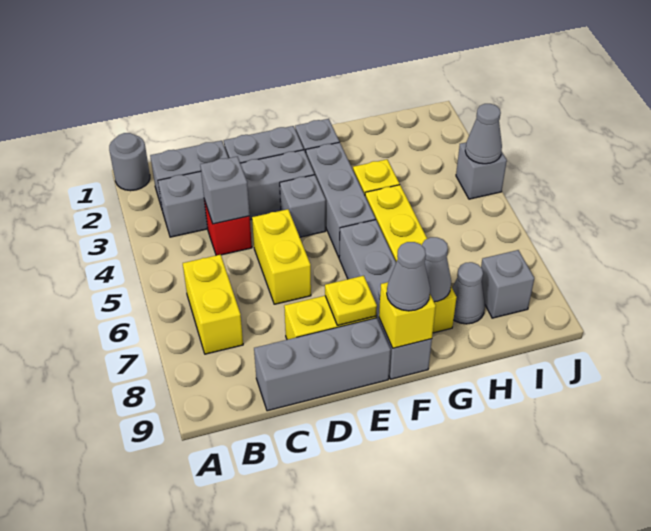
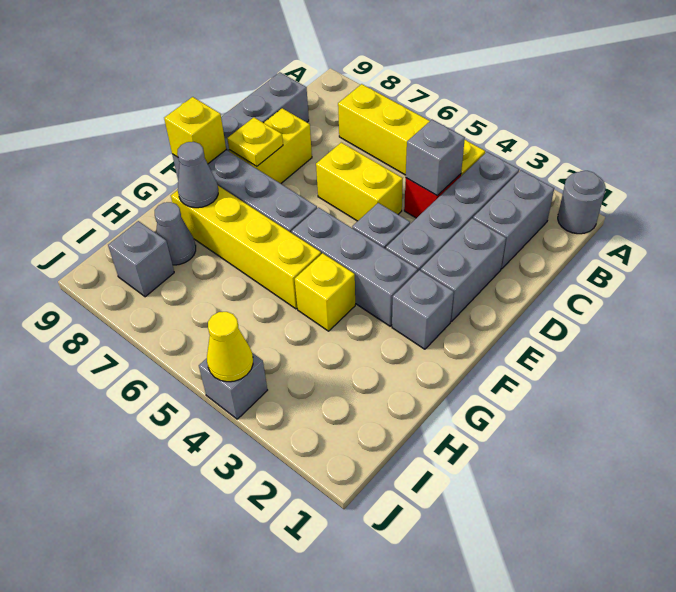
yellow brick B6:B7 level 1 -> yellow brick B4:B7 level 1
grey cone F9 level 3 -> none
grey cone J4 level 2 -> yellow cone J4 level 2

